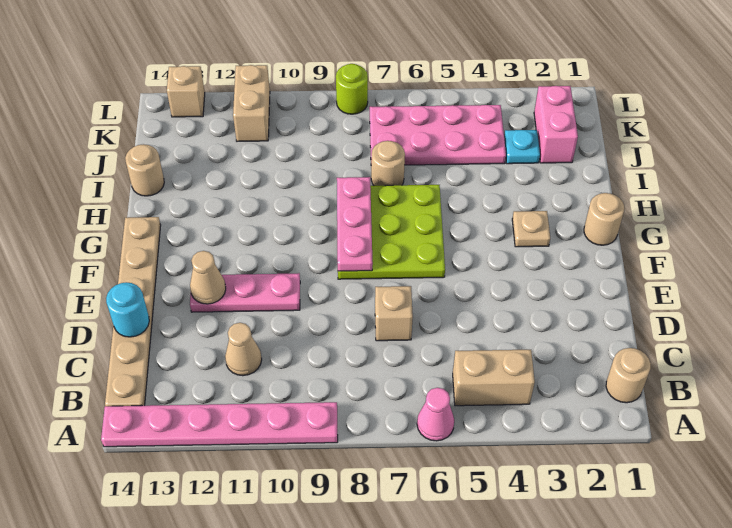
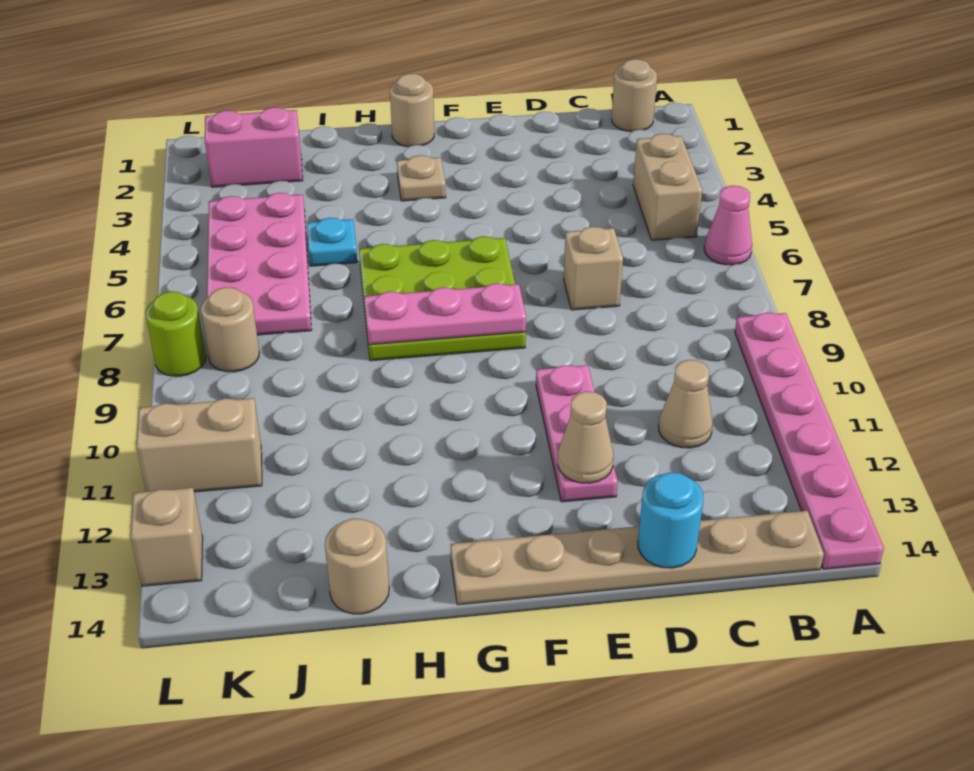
tan round brick I7 level 1 -> tan round brick K8 level 1
cyan plate J3 level 1 -> cyan plate I5 level 1

